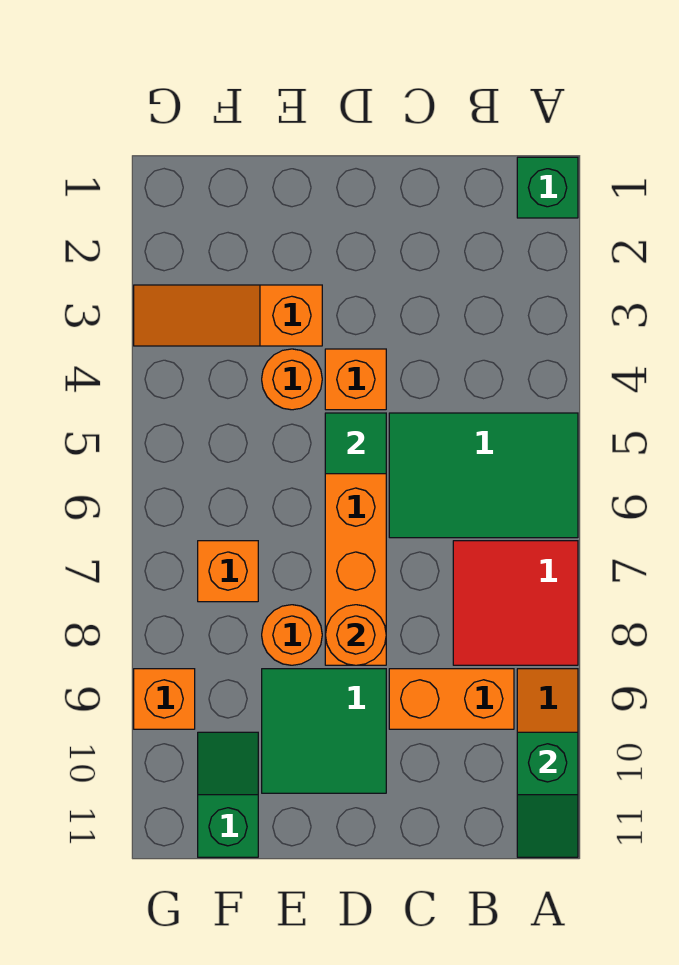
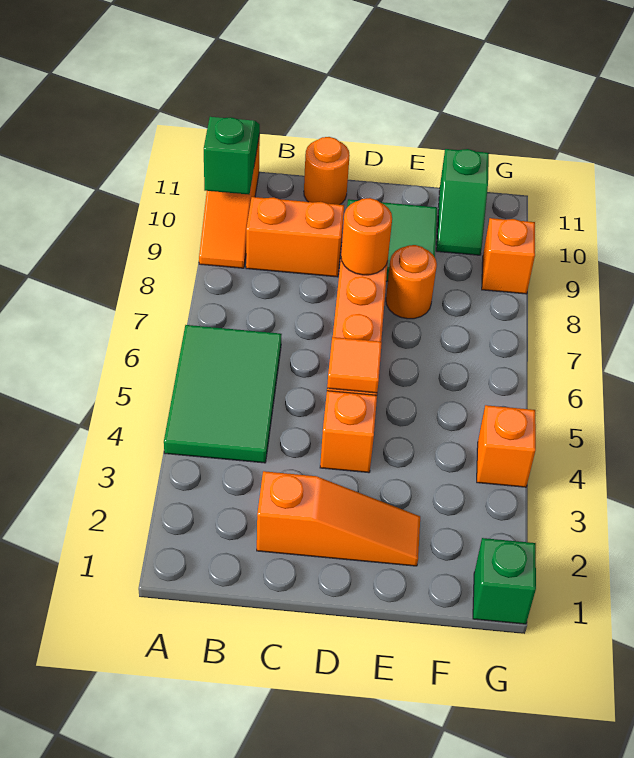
green brick A1 level 1 -> green brick G1 level 1
green tile A5:C6 level 1 -> green tile A4:B6 level 1
red tile A7:B8 level 1 -> none
green tile D5 level 2 -> orange tile D5 level 2
orange slope E3:G3 level 1 top E -> orange slope C2:E2 level 1 top C
orange round brick E4 level 1 -> orange round brick C11 level 1
orange brick F7 level 1 -> orange brick G4 level 1

